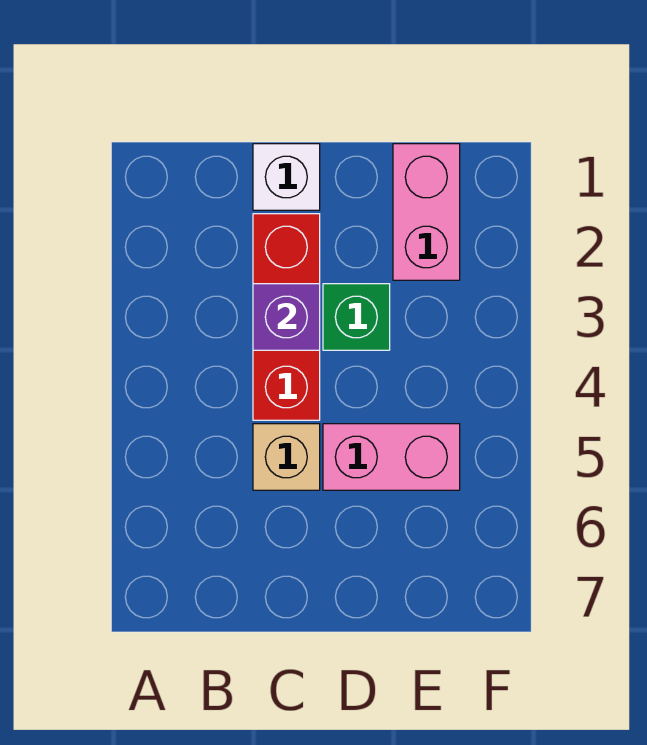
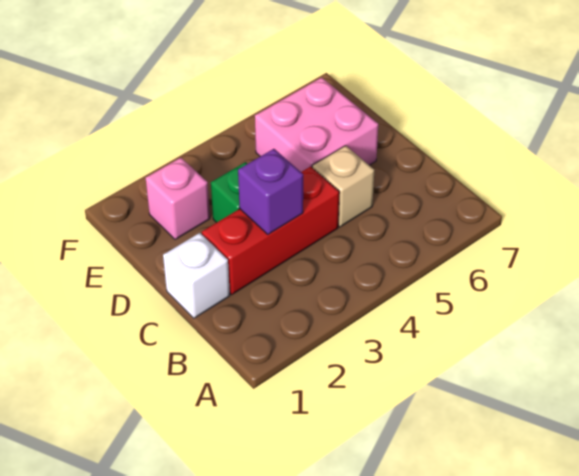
pink brick D5:E5 level 1 -> pink brick D5:E6 level 1
pink brick E1:E2 level 1 -> pink brick E2 level 1

